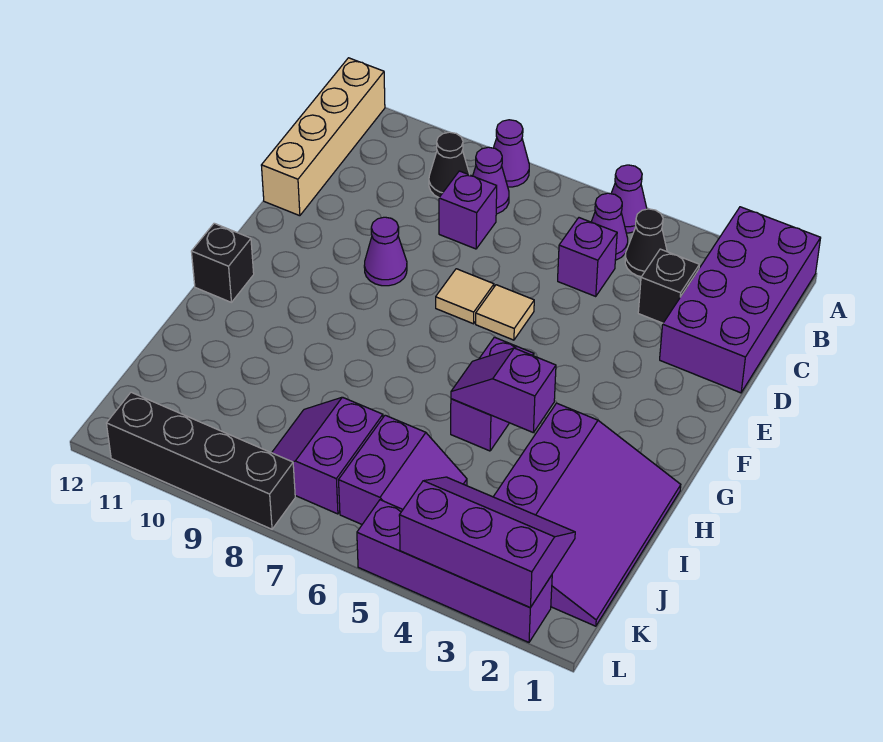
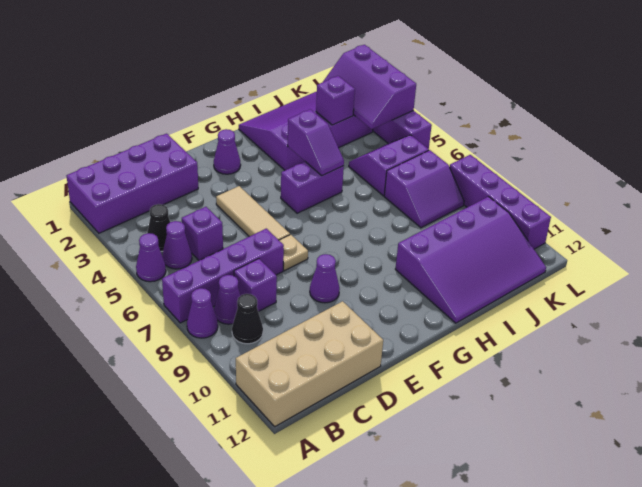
none -> purple brick A7:D7 level 1
tan brick A12:D12 level 1 -> tan brick A11:D12 level 1
black brick C3 level 1 -> none
tan tile E6 level 1 -> tan tile E4:E6 level 1
tan tile E7 level 1 -> tan plate E7 level 1
none -> purple cone F2 level 1
black brick G12 level 1 -> none
none -> purple slope H10:K12 level 1 top 10
none -> purple brick J3 level 2
black brick L8:L11 level 1 -> purple brick L8:L11 level 1

